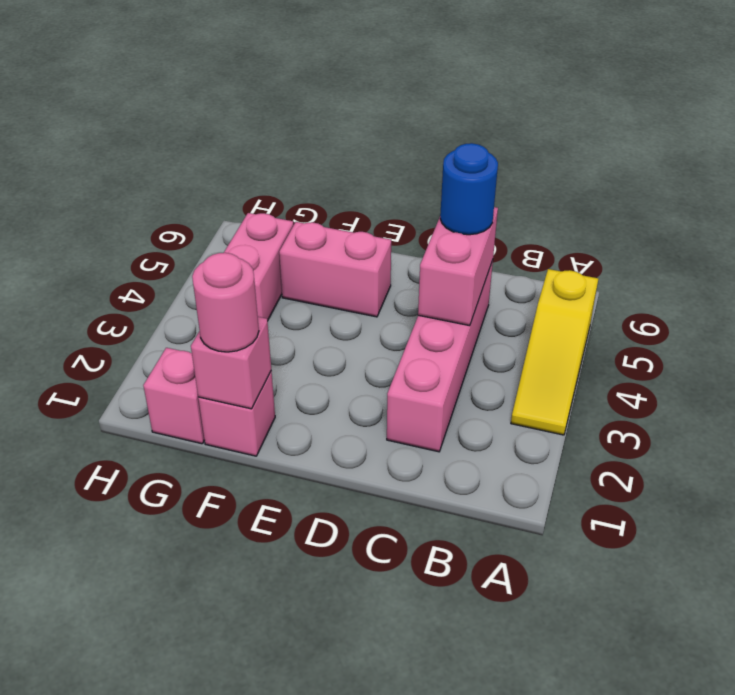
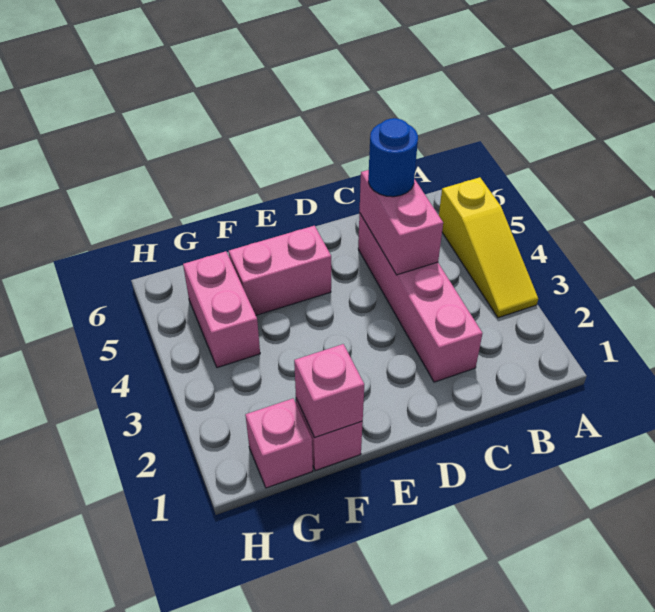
pink round brick F1 level 3 -> none

